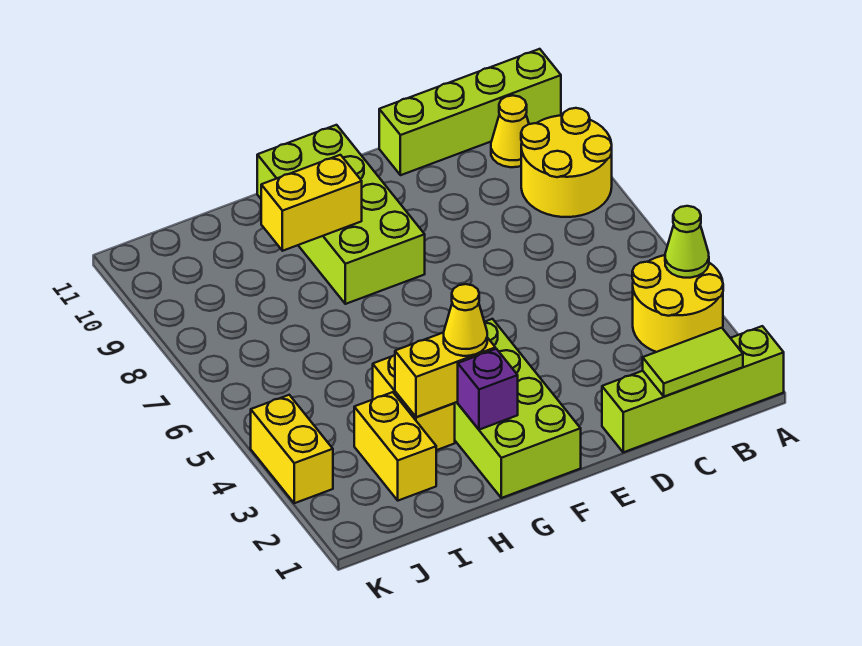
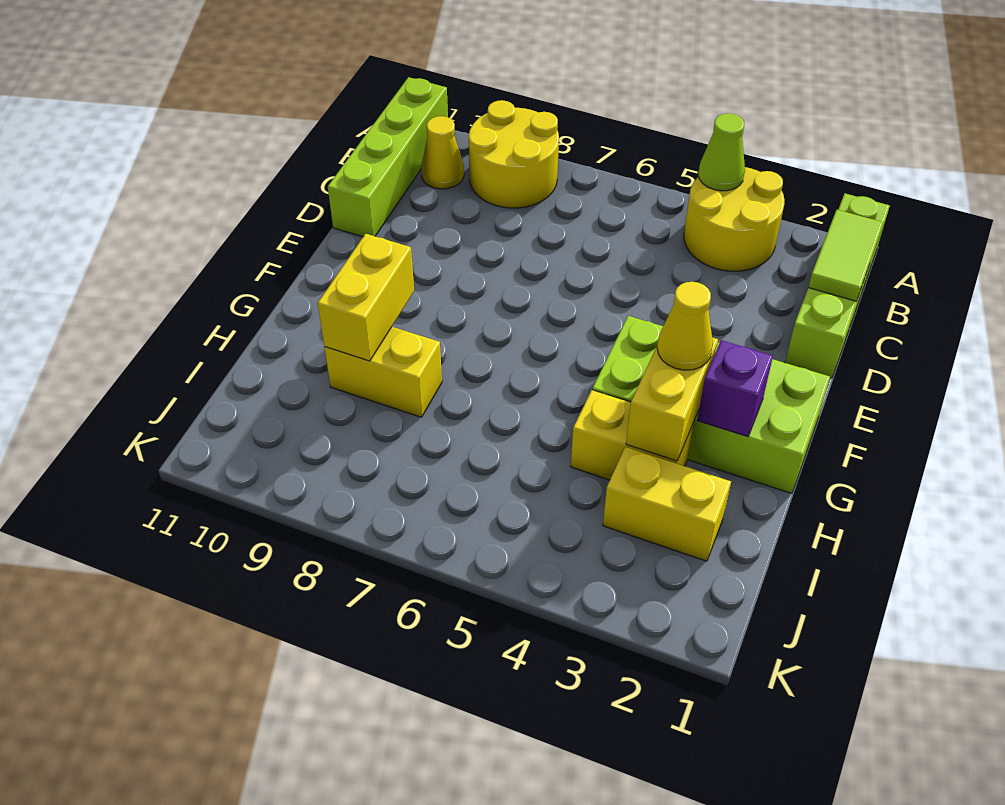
lime brick F8:G11 level 1 -> none
yellow brick K3:K4 level 1 -> yellow brick H8:H9 level 1

